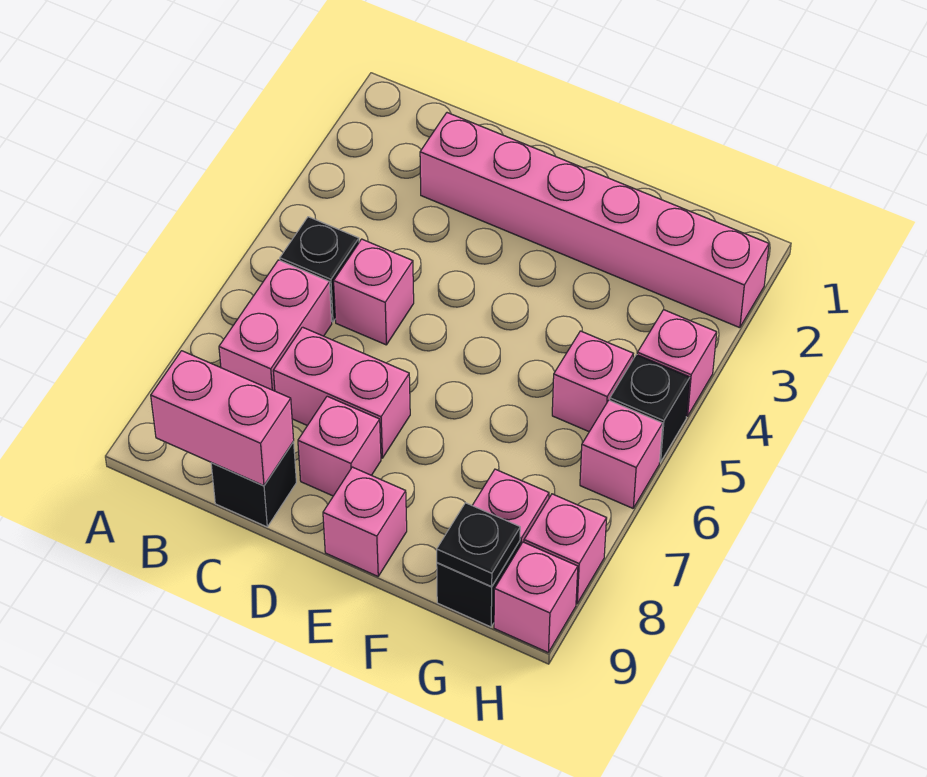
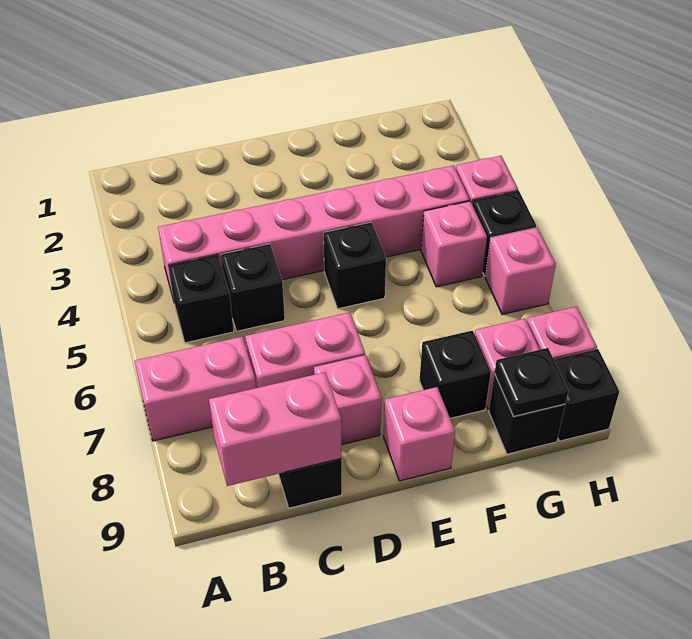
pink brick B6:B7 level 1 -> pink brick A7:B7 level 1
pink brick C2:H2 level 1 -> pink brick B4:G4 level 1
pink brick C5 level 1 -> black brick C5 level 1
none -> black brick E5 level 1
none -> black brick F8 level 1
pink brick H9 level 1 -> black brick H9 level 1

